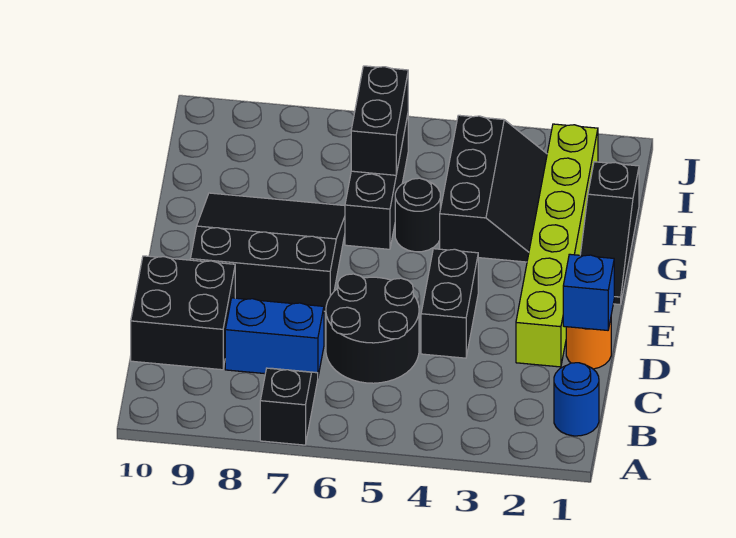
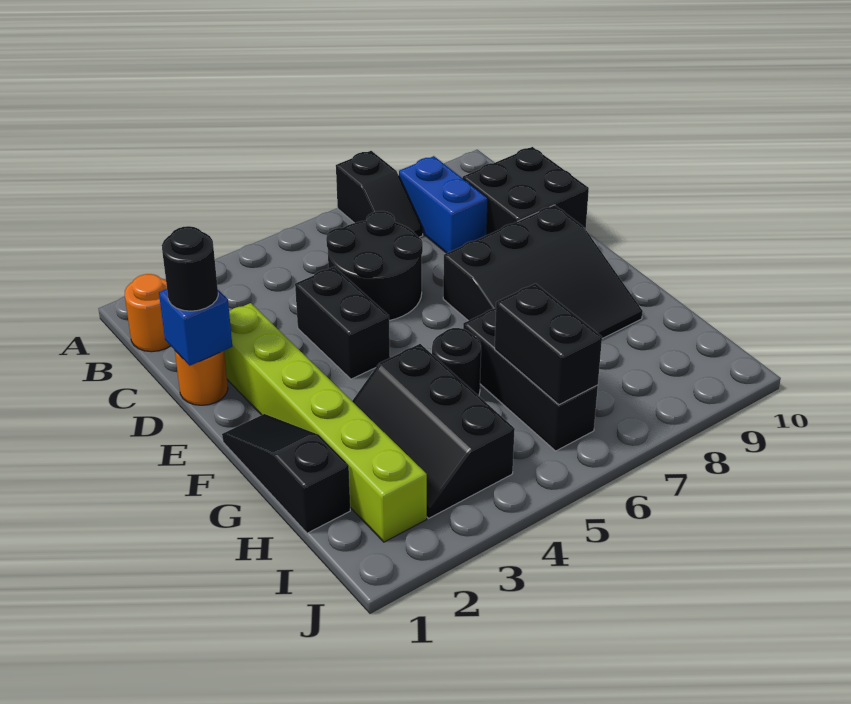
blue round brick B1 level 1 -> orange round brick B1 level 1
blue brick C7:C8 level 1 -> blue brick B8:C8 level 1
none -> black round brick D1 level 3

